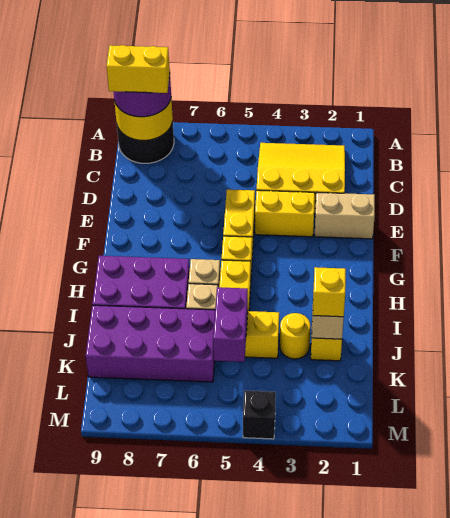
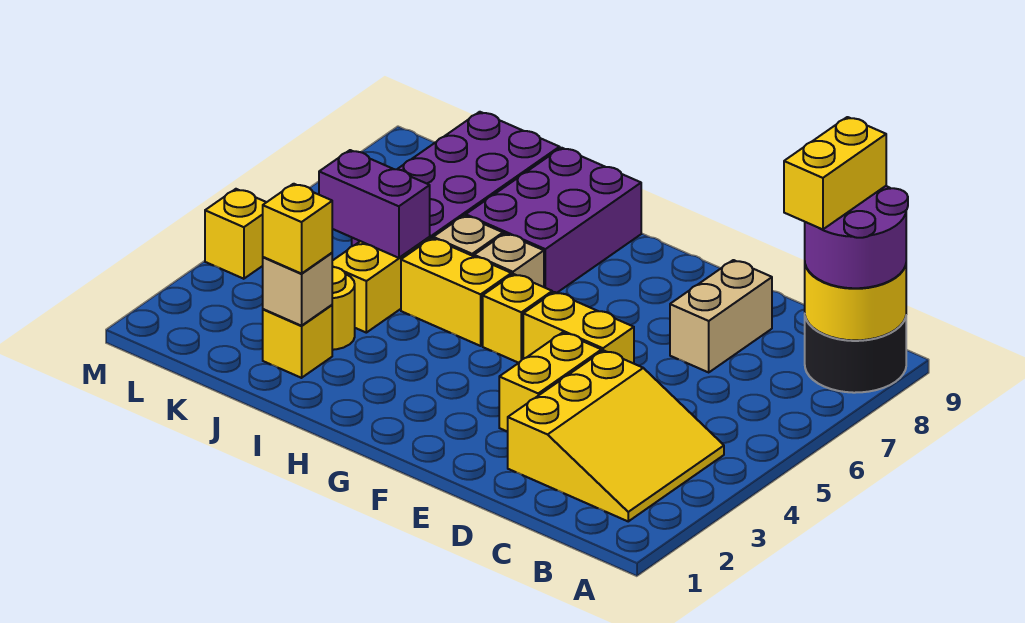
tan brick E1:E2 level 1 -> tan brick D7:D8 level 1
black brick M4 level 1 -> yellow brick M4 level 1

